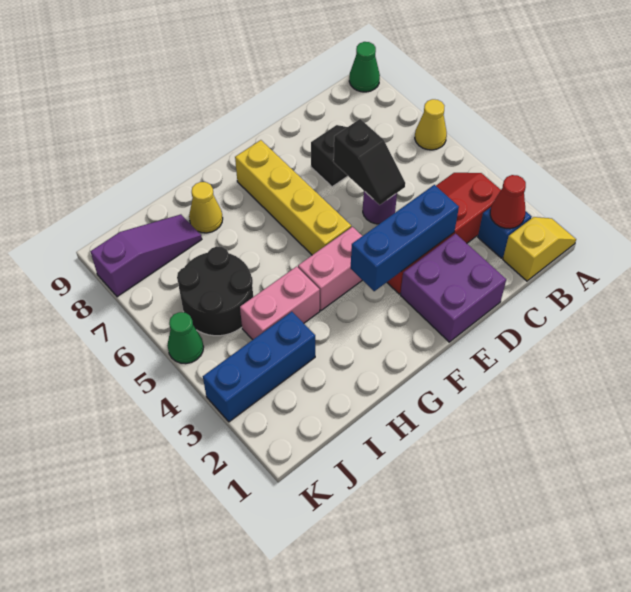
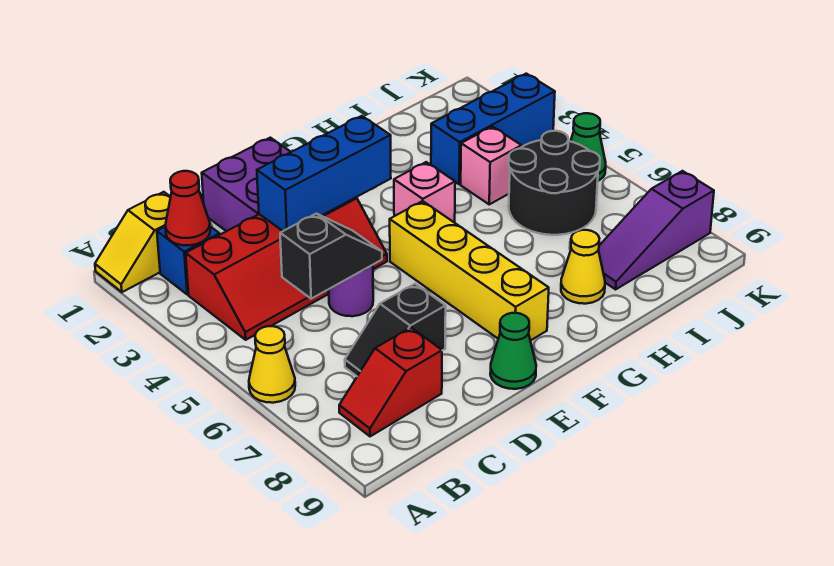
green cone A9 level 1 -> green cone E9 level 1
none -> red slope B8:C8 level 1 top C
black slope D5:D6 level 2 top 6 -> black slope C5:D5 level 2 top C
pink brick F4:G4 level 1 -> pink brick G4 level 1
pink brick H4:I4 level 1 -> pink brick I4 level 1

